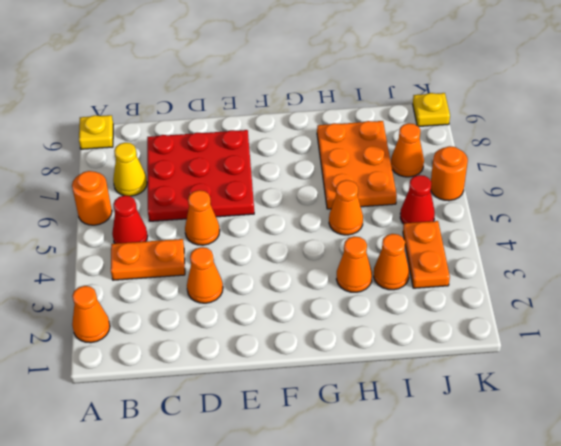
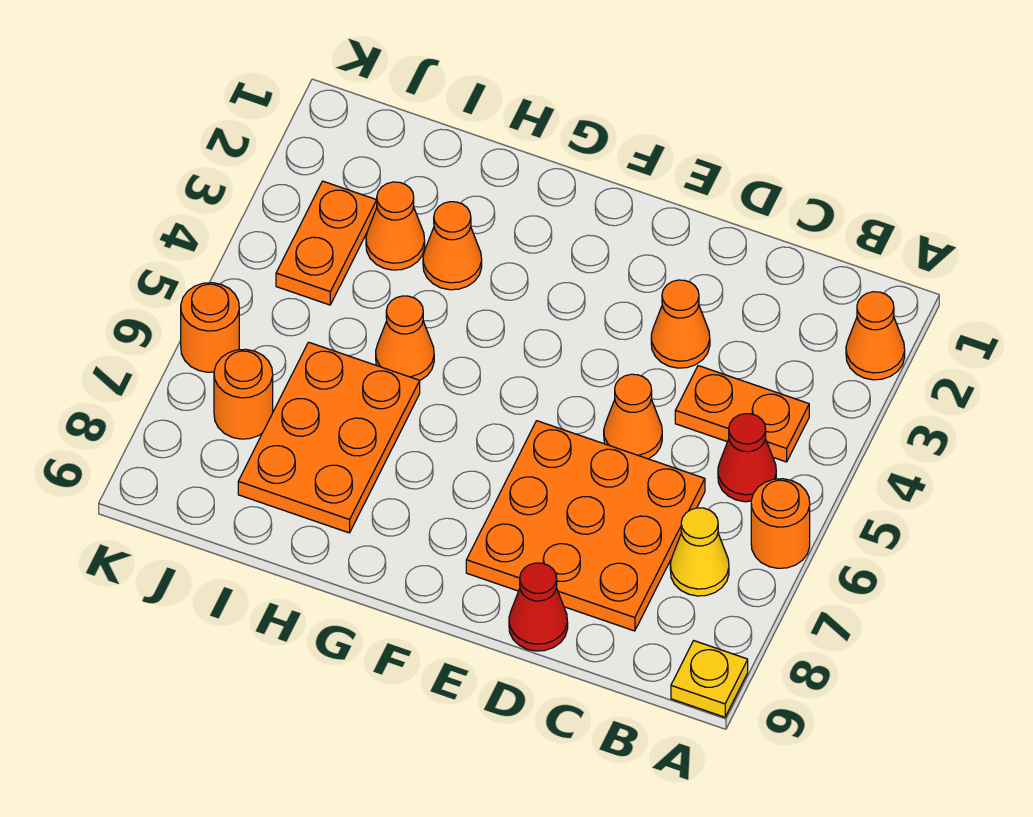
red plate C6:E8 level 1 -> orange plate C6:E8 level 1
red cone J5 level 1 -> red cone D9 level 1
orange cone J7 level 1 -> orange round brick J7 level 1
yellow plate K9 level 1 -> none

